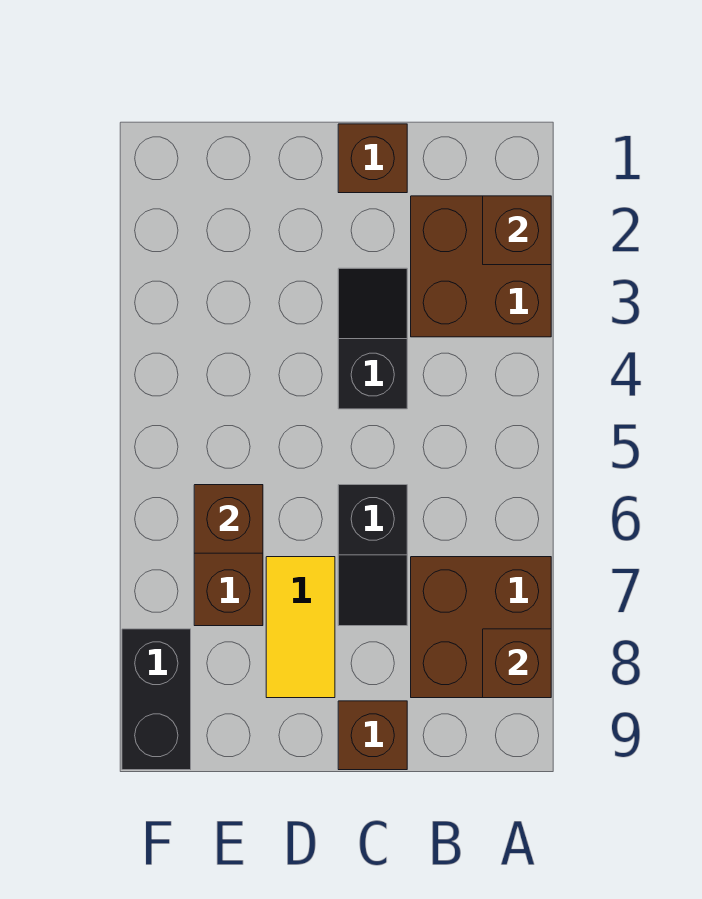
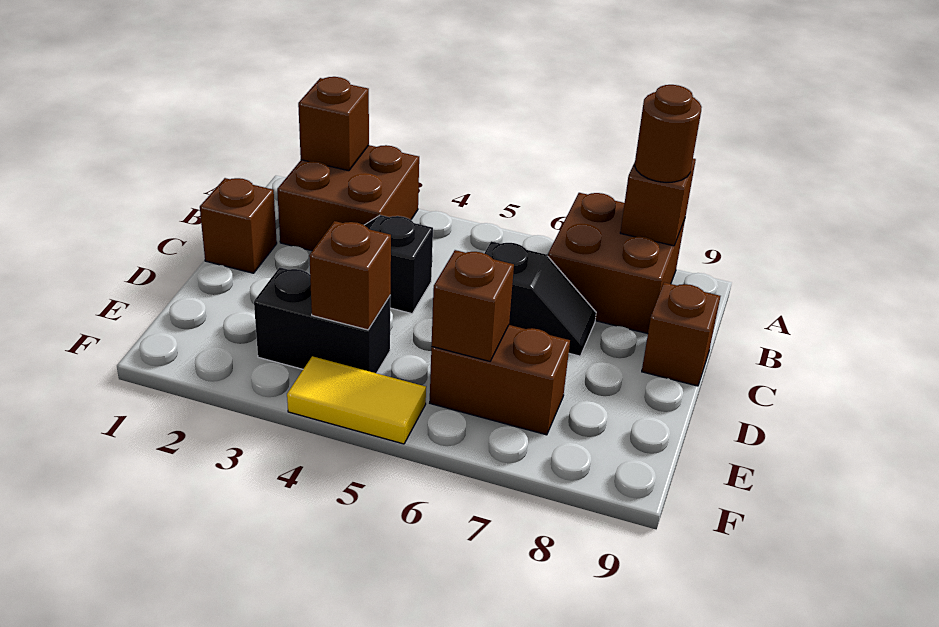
none -> brown round brick A8 level 3
yellow tile D7:D8 level 1 -> yellow tile F4:F5 level 1
none -> brown brick E4 level 2
black brick F8:F9 level 1 -> black brick E3:E4 level 1

